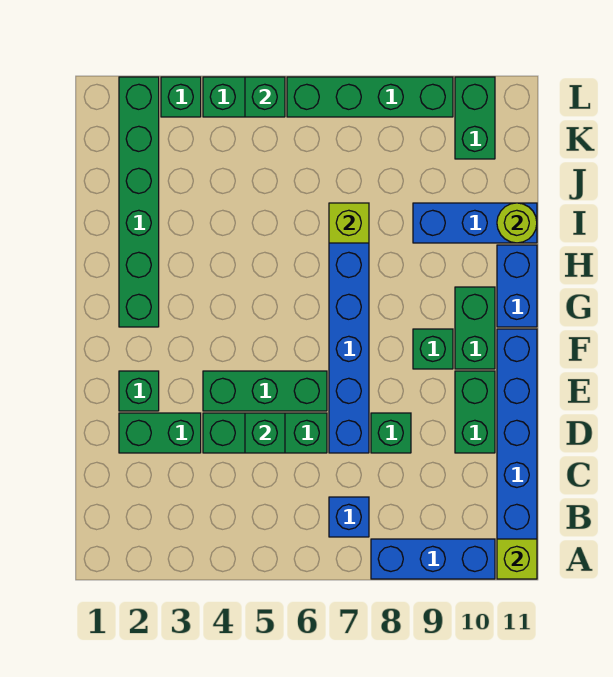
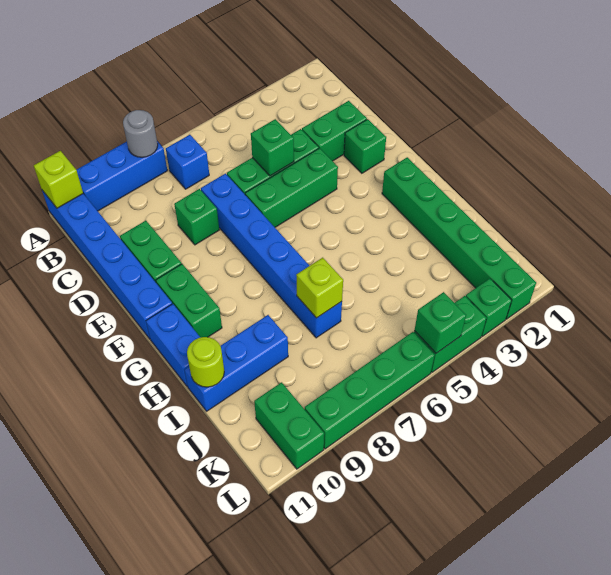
none -> grey round brick A8 level 2
green brick F9 level 1 -> none

